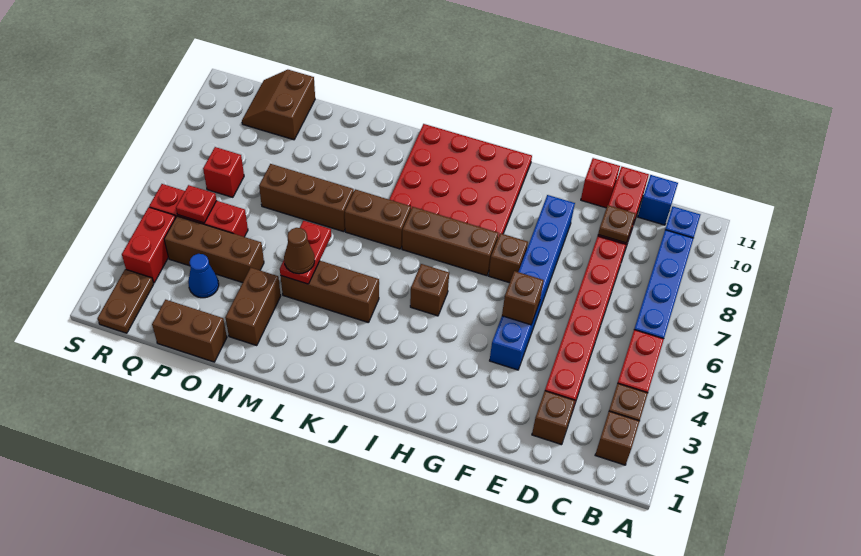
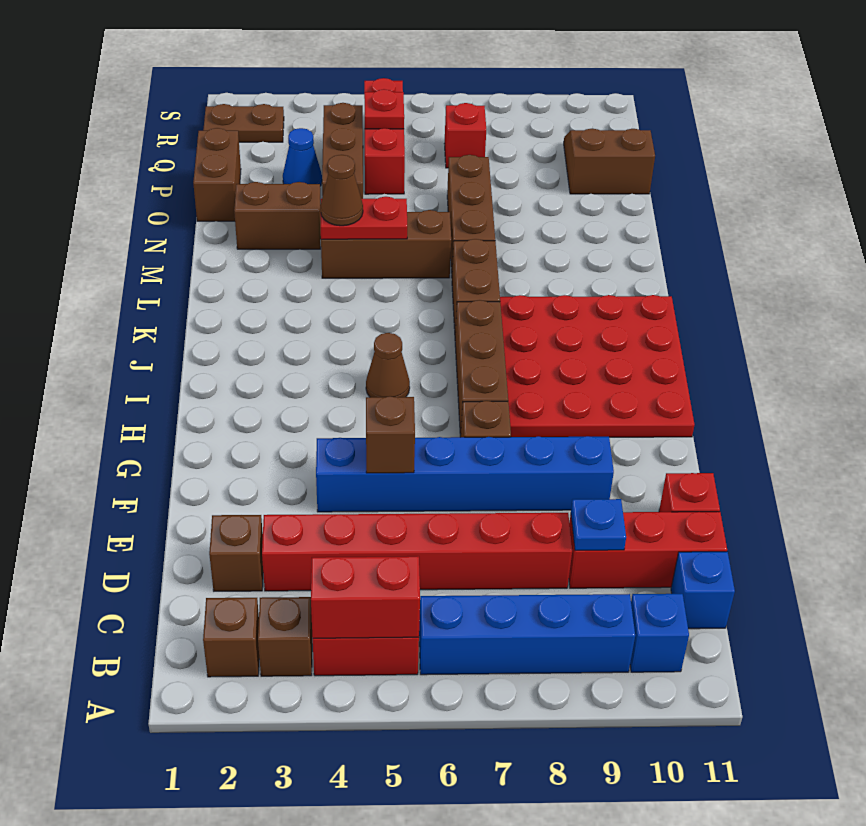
brown plate D9 level 2 -> blue plate D9 level 2
brown brick I5 level 1 -> brown cone I5 level 1
brown brick K4:M4 level 1 -> brown brick M4:M6 level 1
red brick R3:R4 level 1 -> red brick B4:B5 level 2

